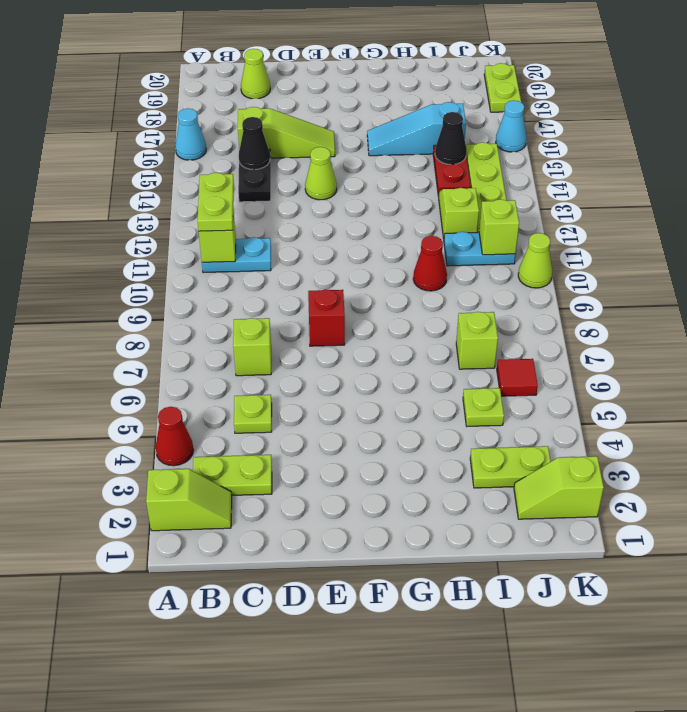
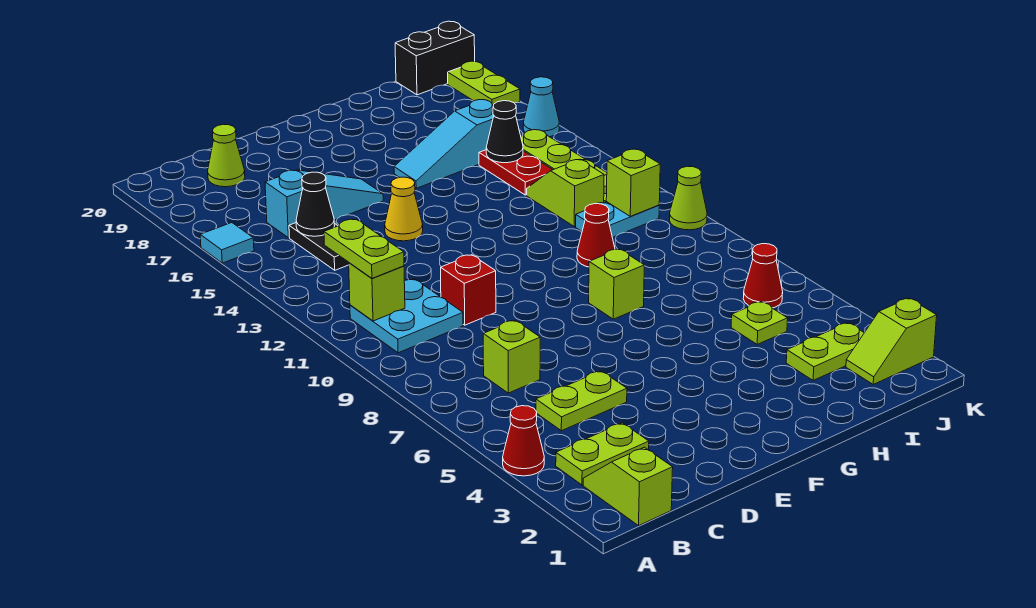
lime slope A2:B2 level 1 top A -> lime slope B1:B2 level 1 top 1
cyan cone A16 level 1 -> cyan tile A16 level 1
cyan plate B11:C11 level 1 -> cyan plate B10:C11 level 1
lime plate C5 level 1 -> lime plate C5:D5 level 1
lime slope C16:E16 level 1 top C -> cyan slope C16:E16 level 1 top C
red brick E8 level 1 -> red brick D10 level 1
lime cone E14 level 1 -> yellow cone E14 level 1
lime brick I7 level 1 -> lime brick G8 level 1
red tile J6 level 1 -> red cone J6 level 1
none -> black brick J20:K20 level 1

